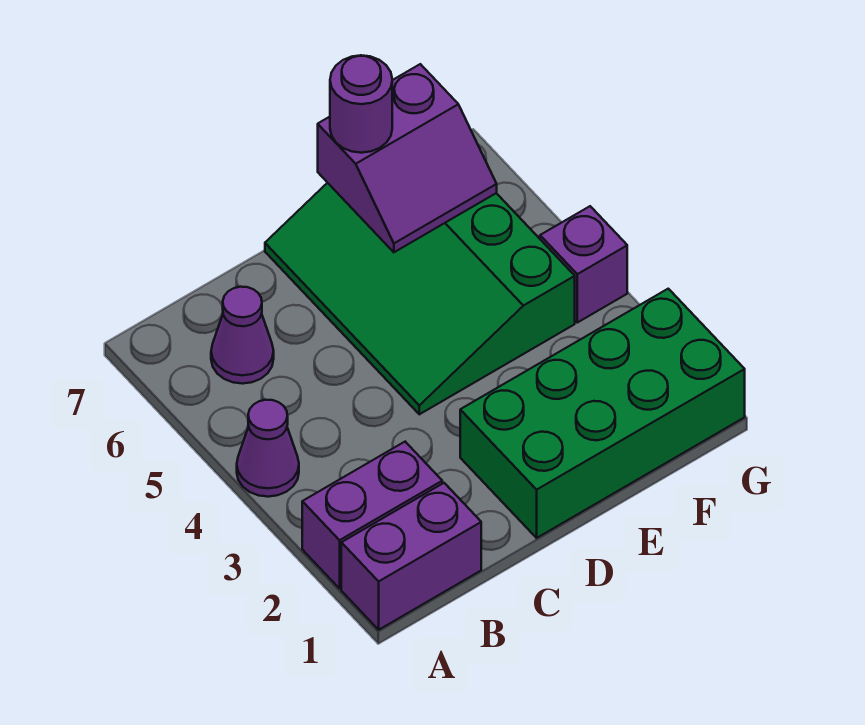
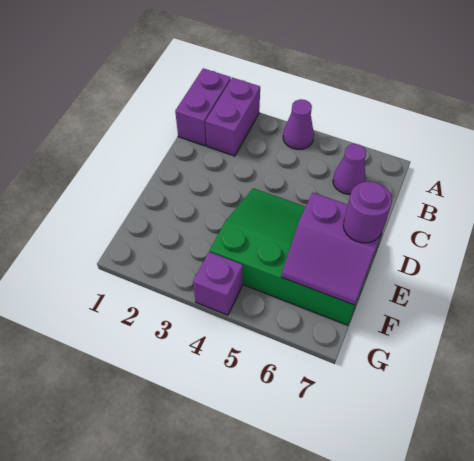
green brick D1:G2 level 1 -> none
purple slope E6:F7 level 2 top 7 -> purple slope E6:F7 level 2 top E

